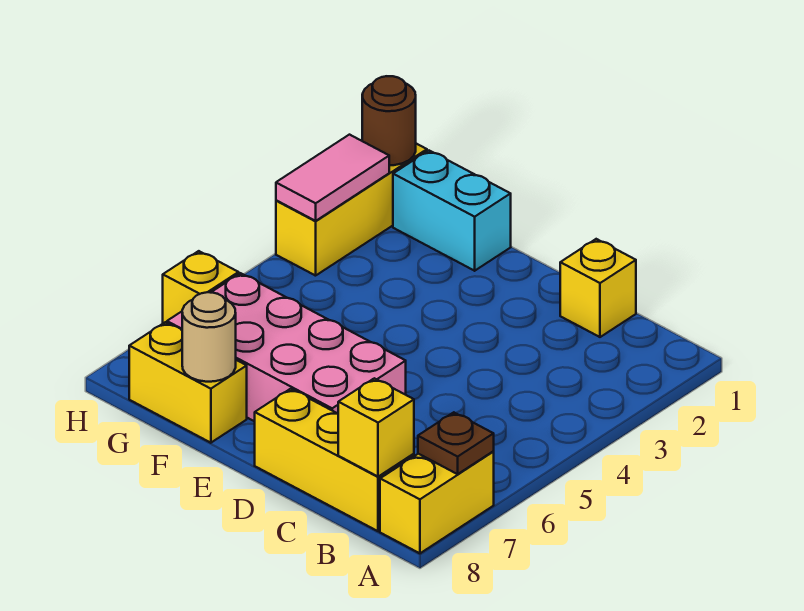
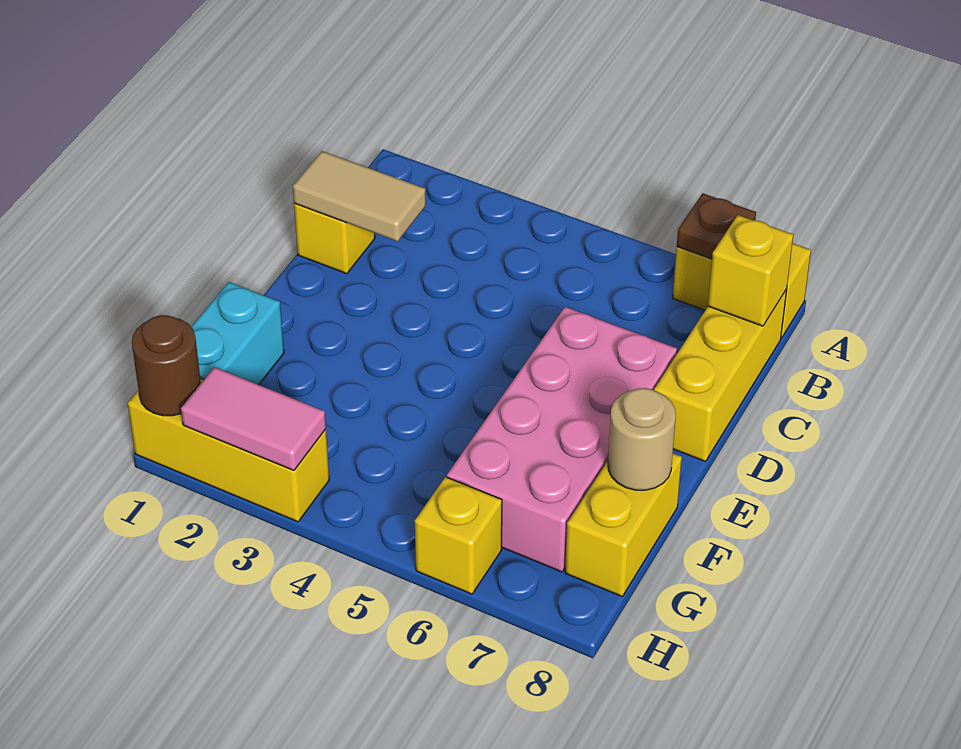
none -> tan tile C1:C2 level 2

